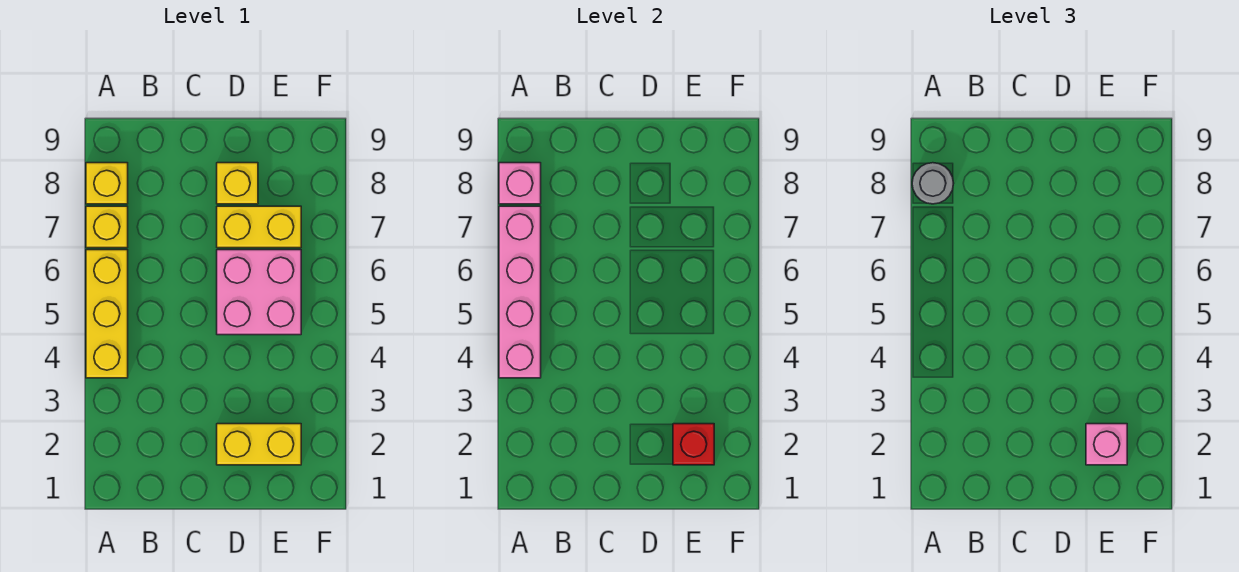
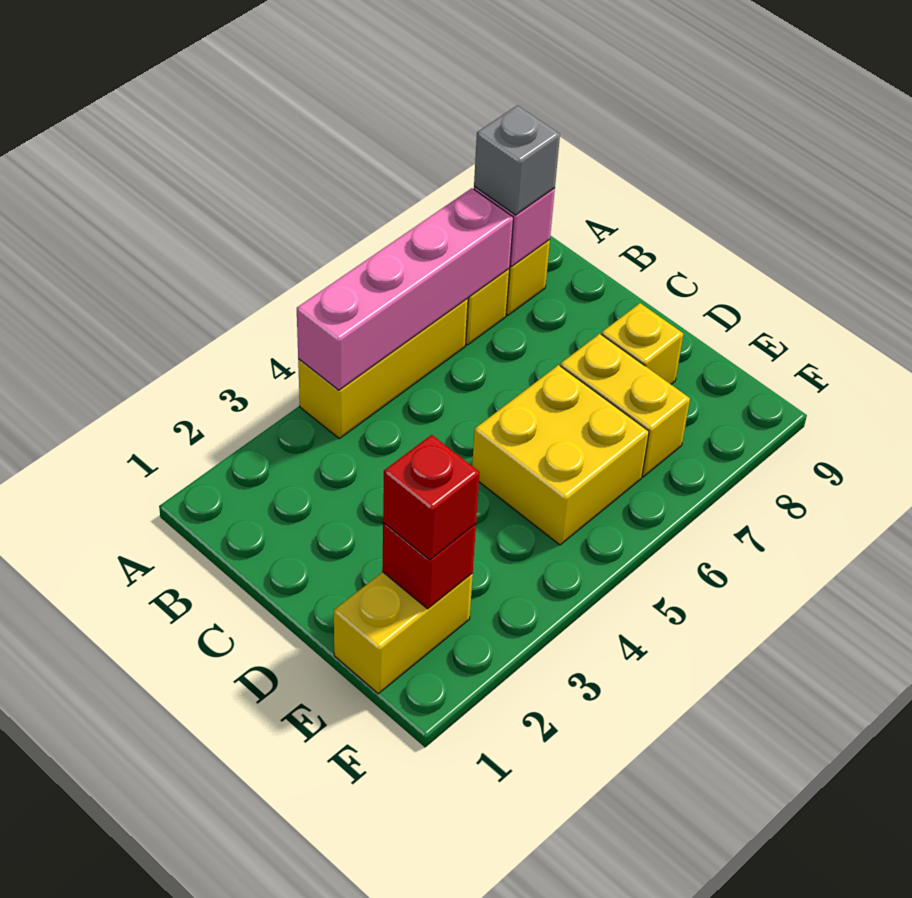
grey round brick A8 level 3 -> grey brick A8 level 3
yellow brick D2:E2 level 1 -> yellow brick E1:E2 level 1
pink brick D5:E6 level 1 -> yellow brick D5:E6 level 1
pink brick E2 level 3 -> red brick E2 level 3

